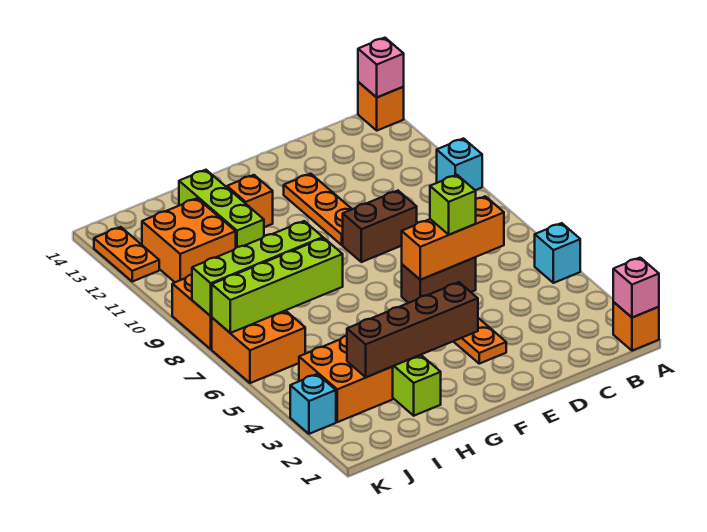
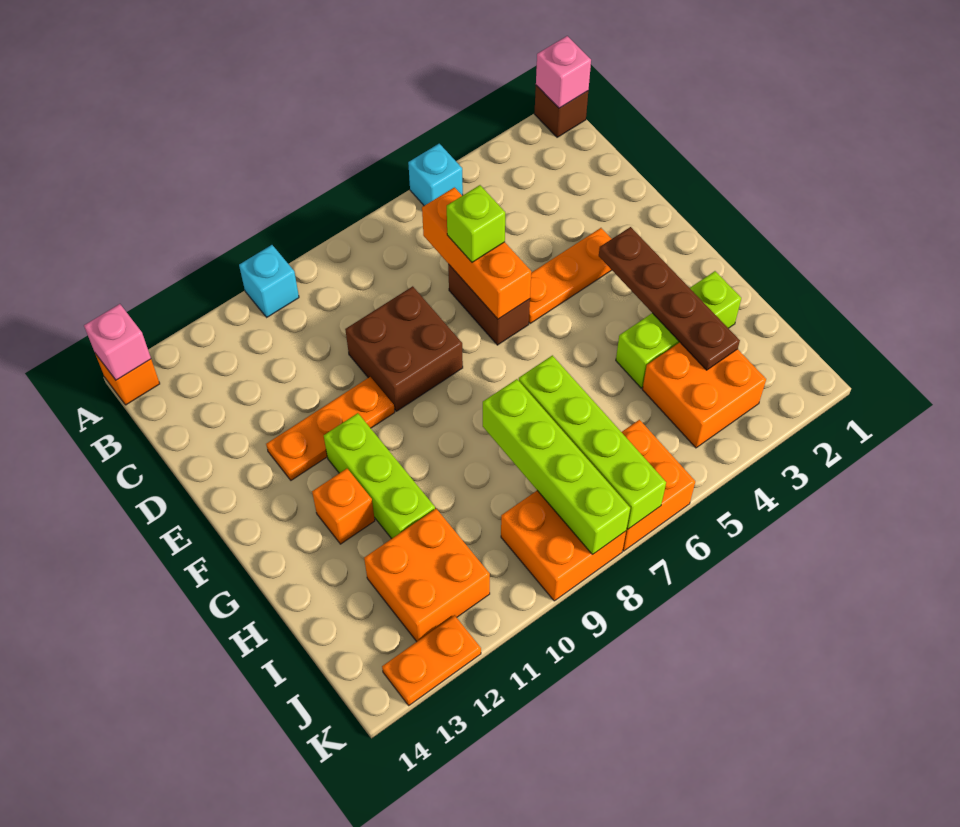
orange brick A1 level 1 -> brown brick A1 level 1
brown brick D9:E9 level 1 -> brown brick D8:E9 level 1
brown brick F3:I3 level 2 -> brown plate F3:I3 level 2
lime brick H11:H13 level 1 -> lime brick F11:H11 level 1
cyan brick K3 level 1 -> none

